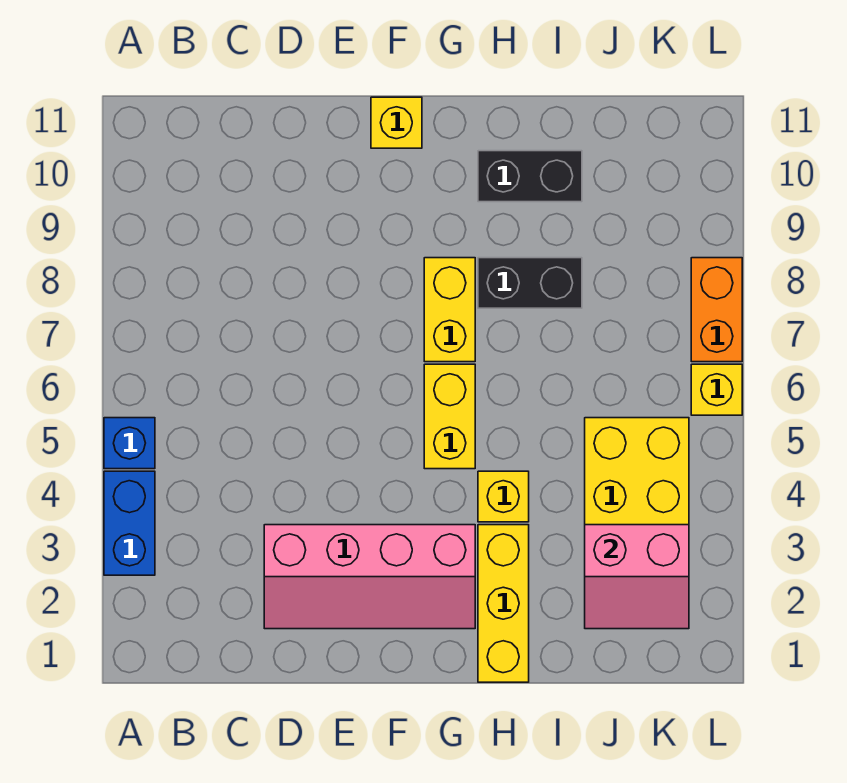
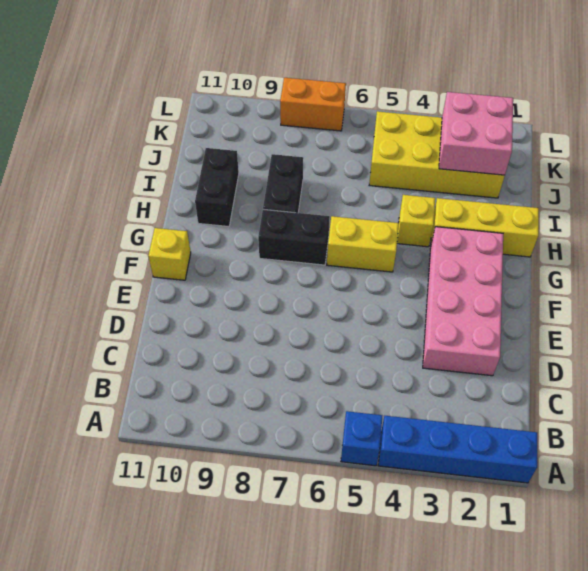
blue brick A3:A4 level 1 -> blue brick A1:A4 level 1
pink slope D2:G3 level 1 top 3 -> pink brick D2:G3 level 1
yellow brick G7:G8 level 1 -> black brick G7:G8 level 1
pink slope J2:K3 level 2 top 3 -> pink brick J2:K3 level 2
yellow brick L6 level 1 -> none

